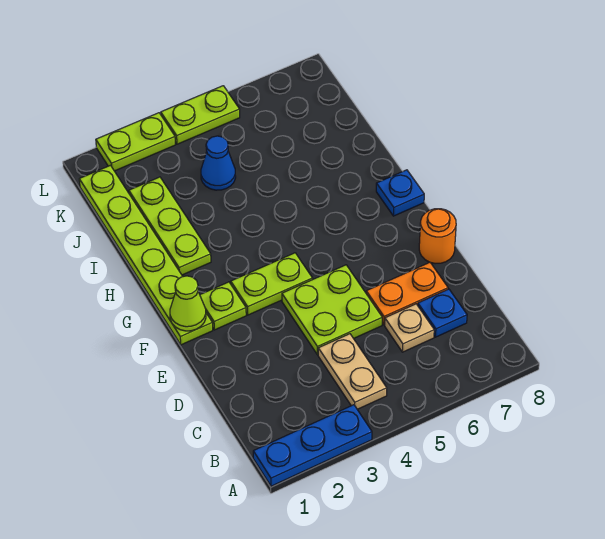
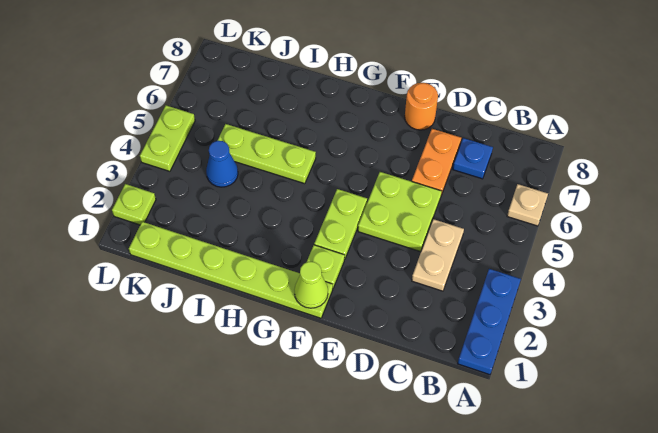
tan plate B4:C4 level 1 -> tan plate C3:C4 level 1
tan plate C6 level 1 -> tan plate A6 level 1
blue plate G8 level 1 -> none
lime plate H2:J2 level 1 -> lime plate H5:J5 level 1
lime plate L2:L3 level 1 -> lime plate L2 level 1

